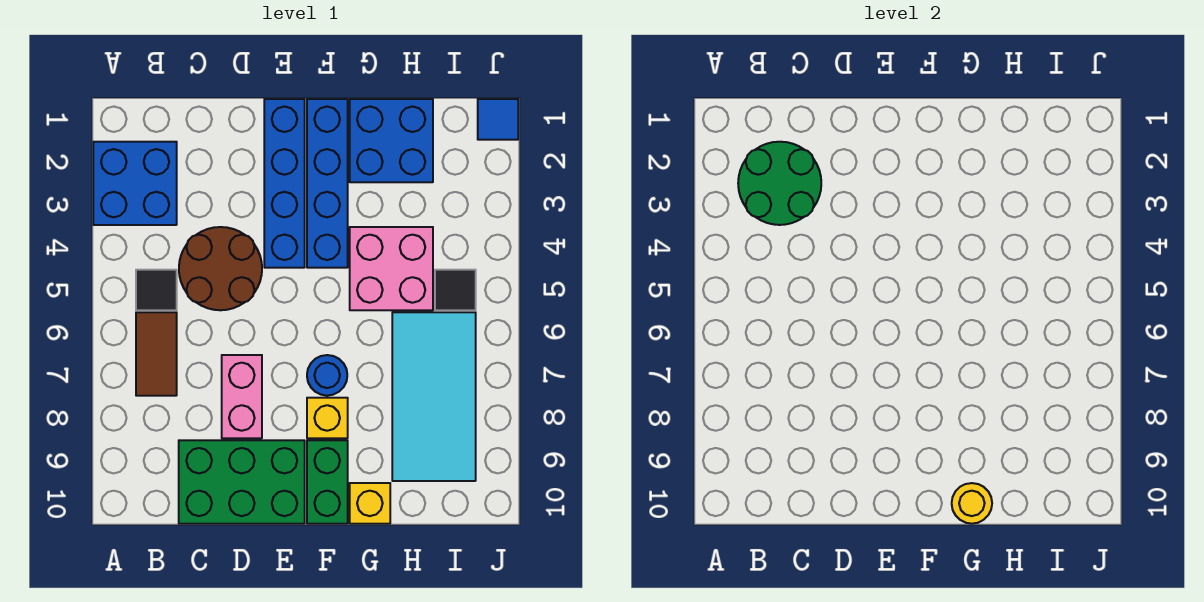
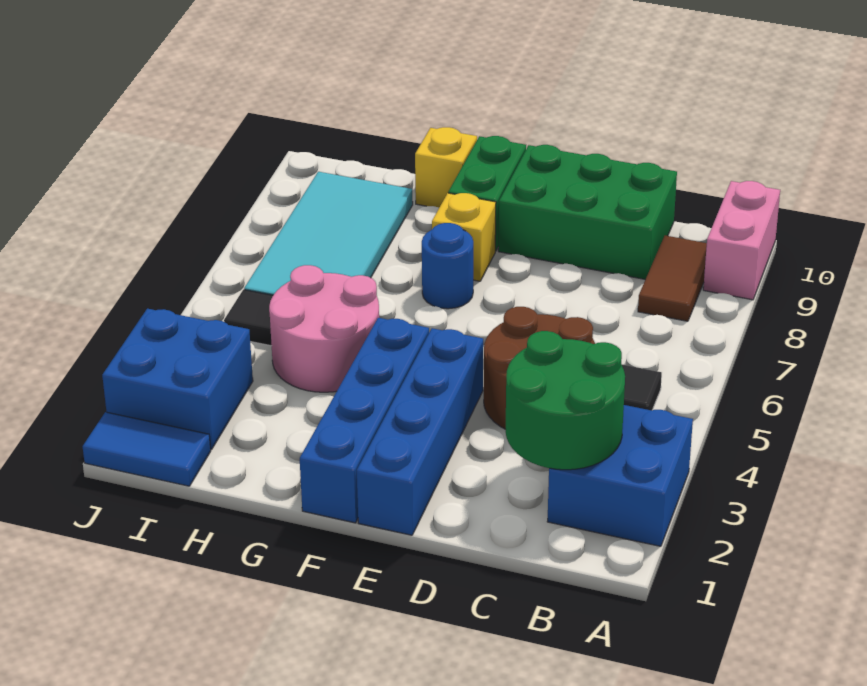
brown tile B6:B7 level 1 -> brown tile B8:B9 level 1
pink brick D7:D8 level 1 -> pink brick A9:A10 level 1
blue brick G1:H2 level 1 -> blue brick I2:J3 level 1
pink brick G4:H5 level 1 -> pink round brick G4:H5 level 1
yellow round brick G10 level 2 -> none
blue tile J1 level 1 -> blue tile I1:J1 level 1

